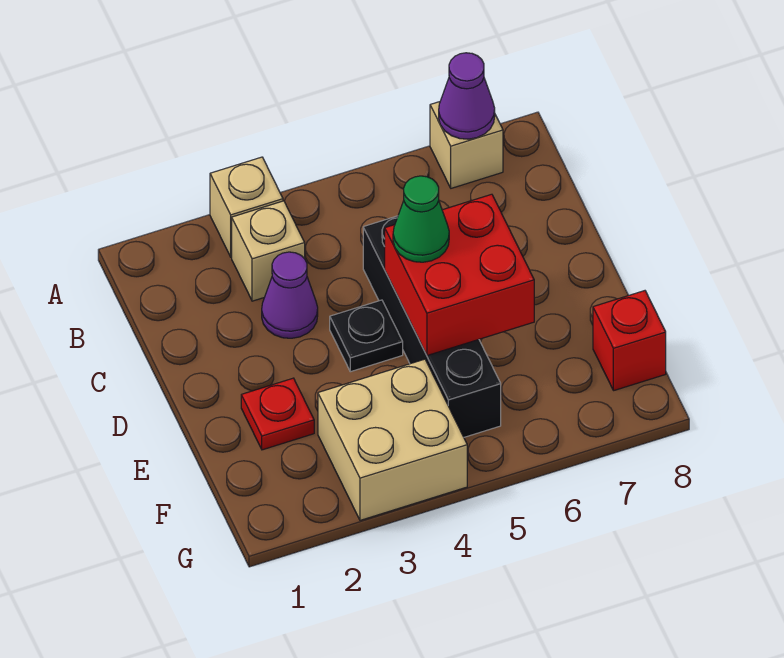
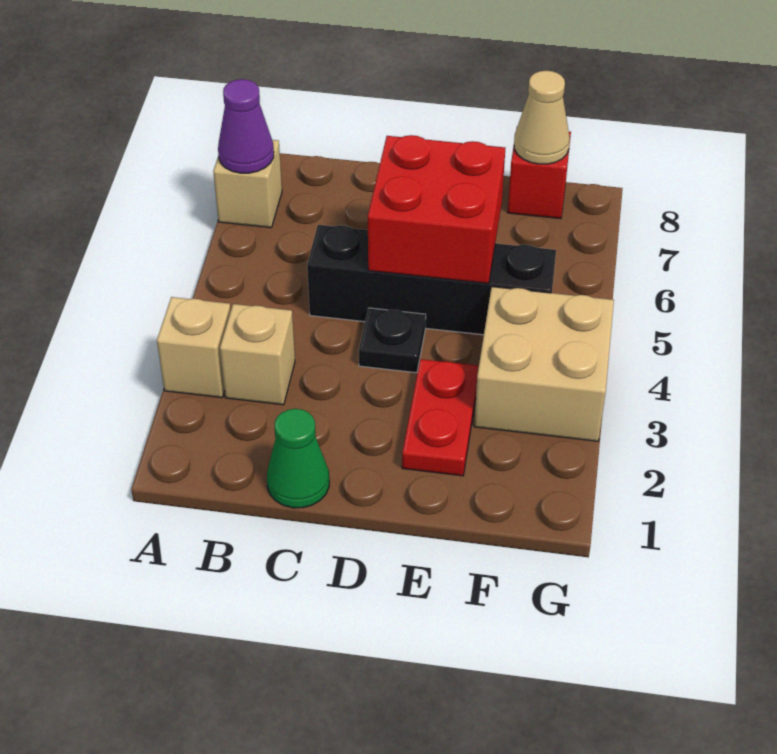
purple cone C3 level 1 -> none
green cone D5 level 3 -> green cone C1 level 1
red plate E2 level 1 -> red plate E2:E3 level 1
none -> tan cone F8 level 2

